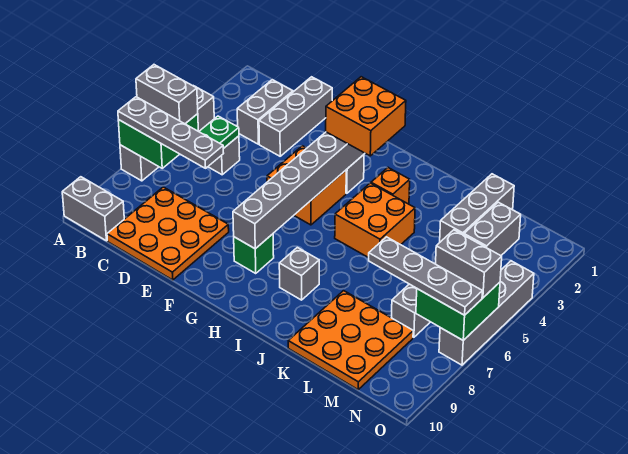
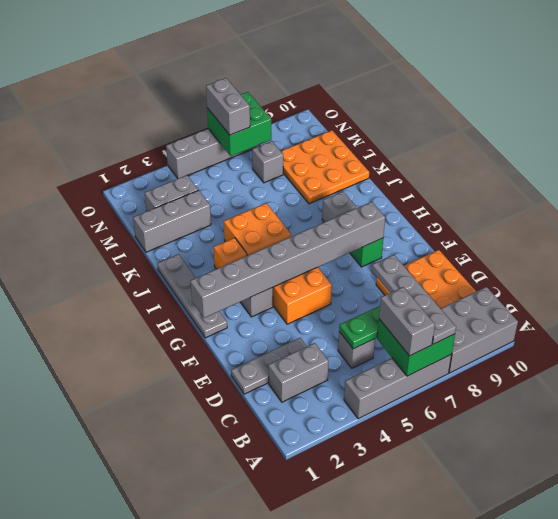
grey brick A10:B10 level 1 -> grey brick A8:B10 level 1
grey brick D1:D3 level 1 -> grey plate D1:D3 level 1
orange brick G2:H3 level 3 -> none
grey plate L7:O7 level 3 -> grey plate G1:J1 level 1

